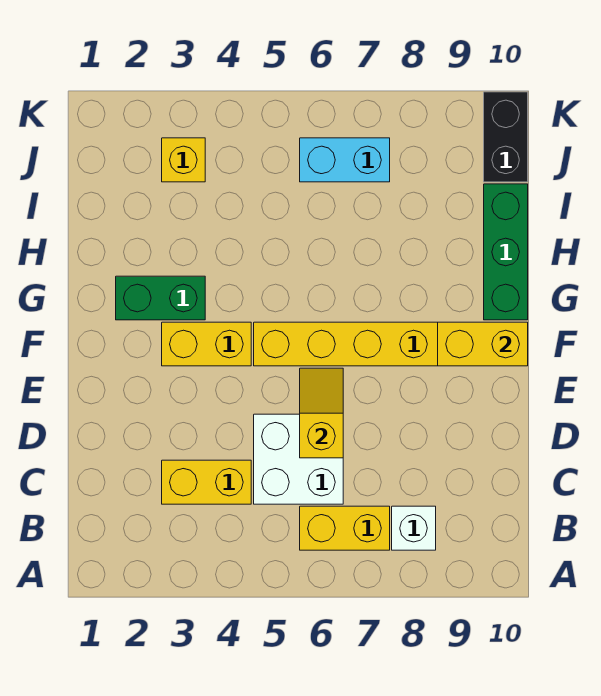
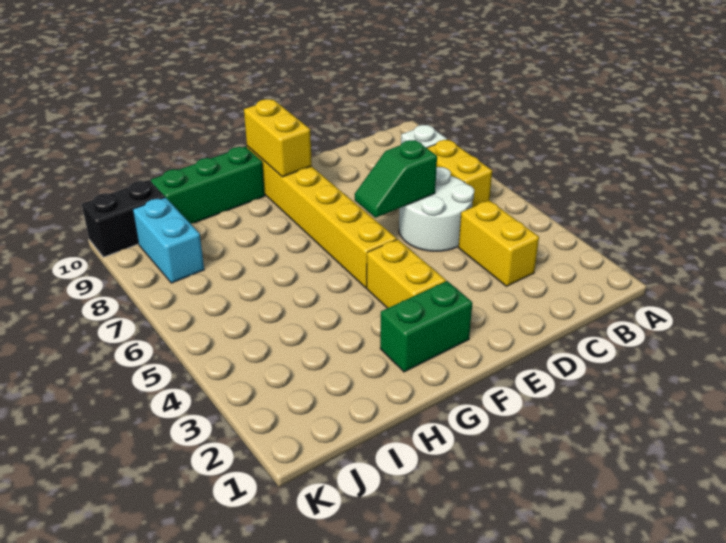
white brick C5:D6 level 1 -> white round brick C5:D6 level 1
yellow slope D6:E6 level 2 top D -> green slope D6:E6 level 2 top D
green brick G2:G3 level 1 -> green brick F2:G2 level 1
yellow brick J3 level 1 -> none
cyan brick J6:J7 level 1 -> cyan brick J8:J9 level 1

